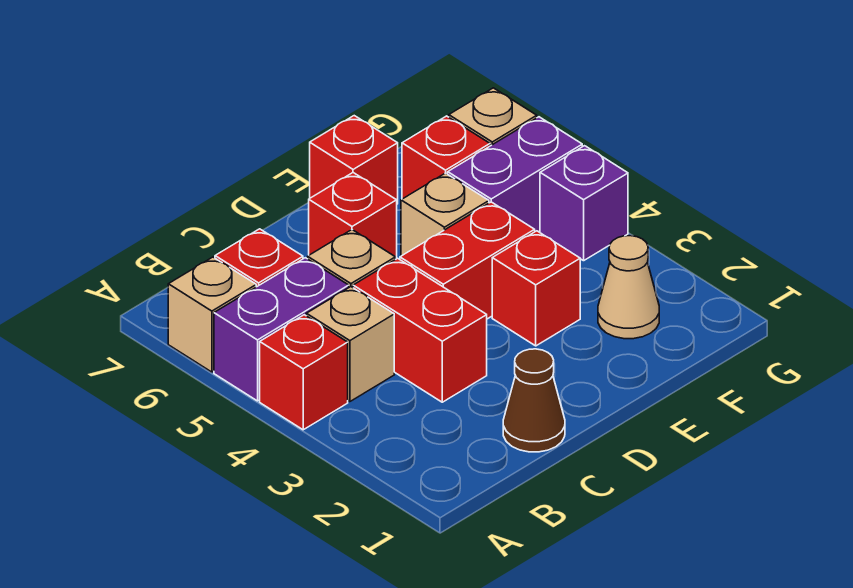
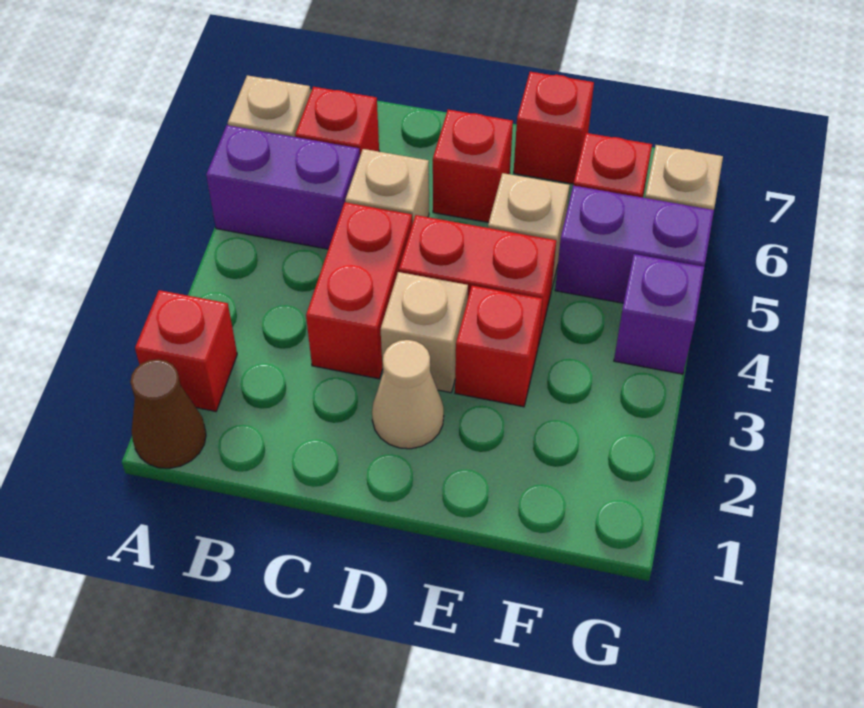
red brick A4 level 1 -> red brick A2 level 1
tan brick B4 level 1 -> tan brick D3 level 1
brown cone C1 level 1 -> brown cone A1 level 1
tan cone F2 level 1 -> tan cone D2 level 1

